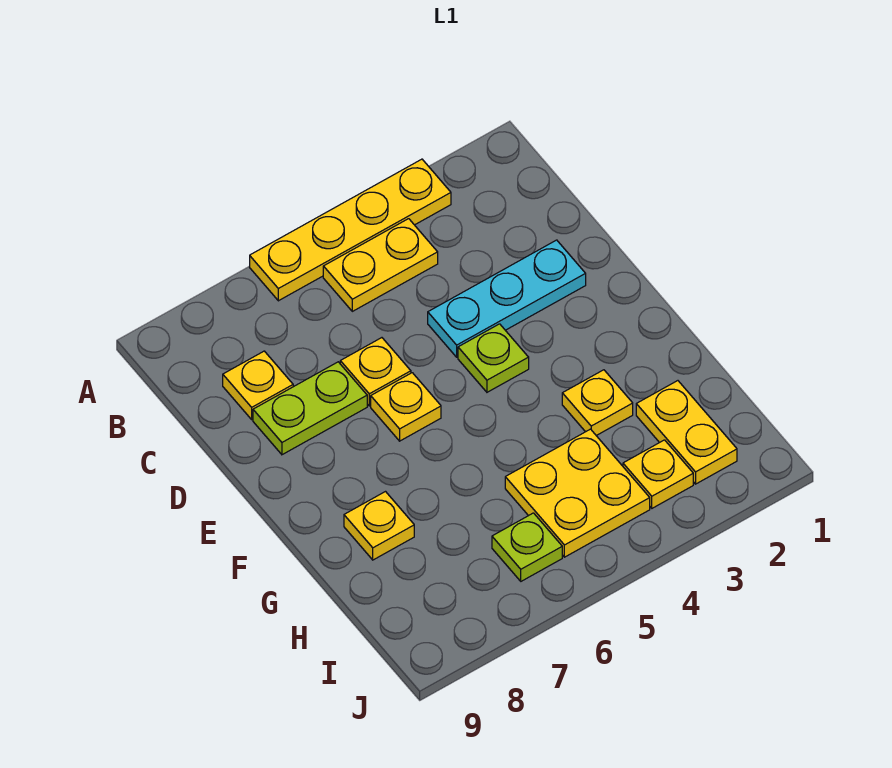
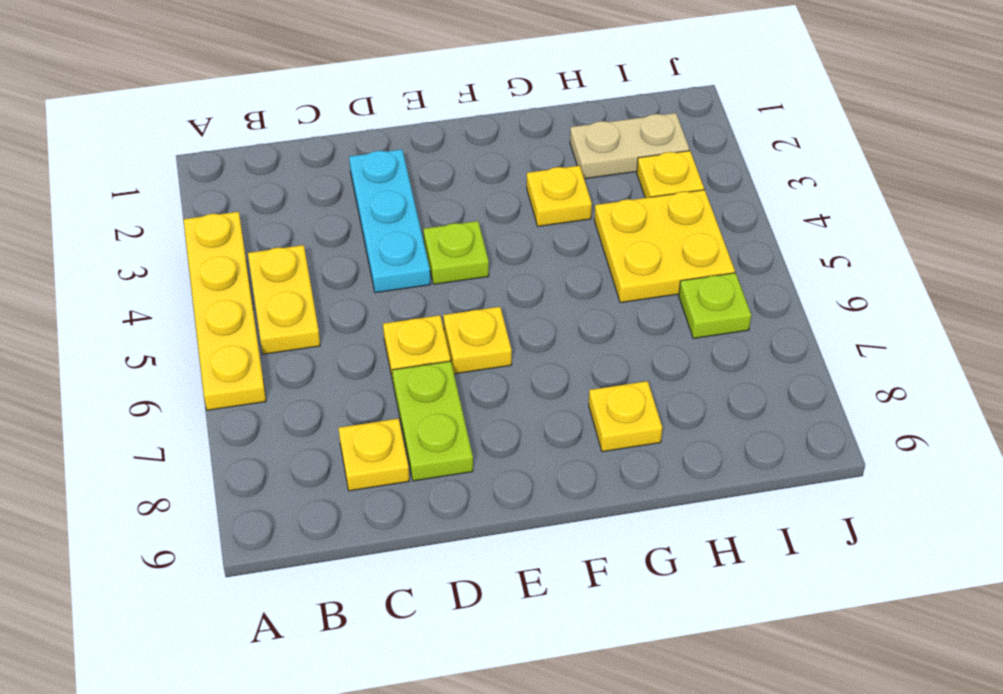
yellow plate H2:I2 level 1 -> tan plate H2:I2 level 1

